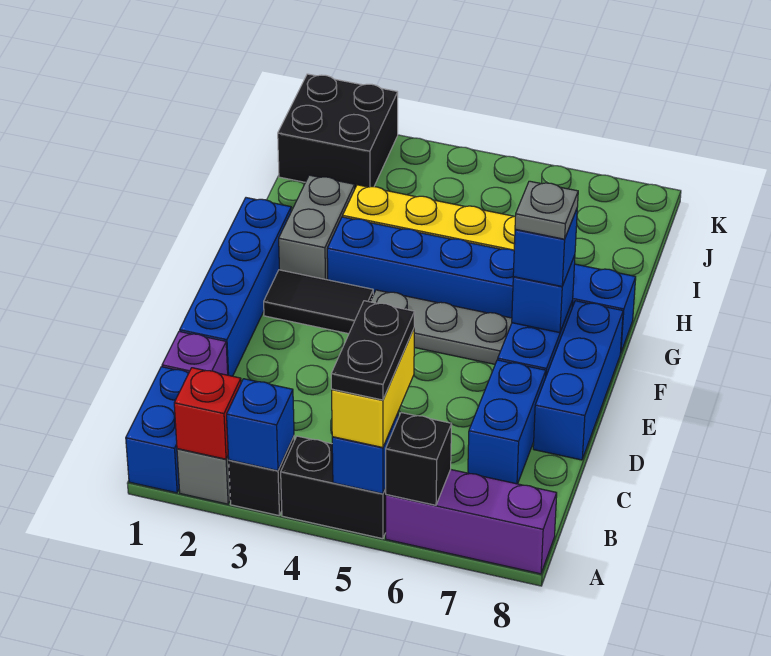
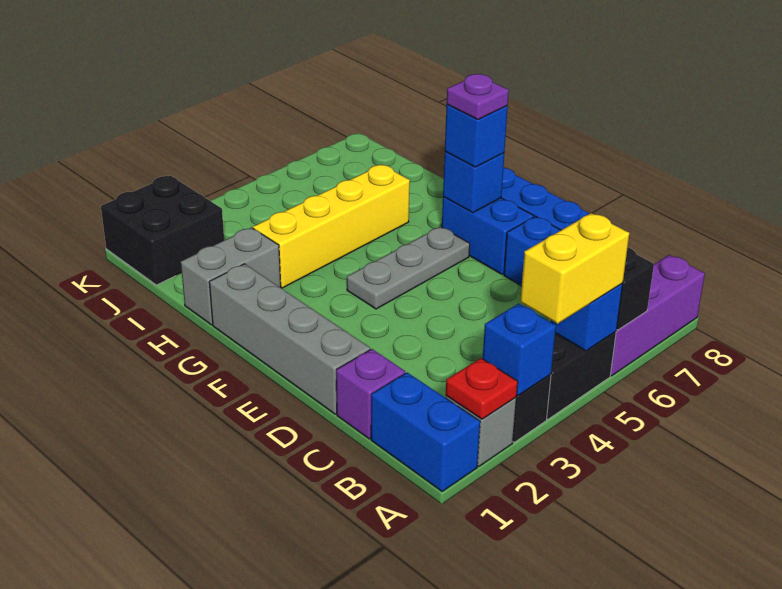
red brick A2 level 2 -> red plate A2 level 2
yellow brick A5:B5 level 3 -> yellow brick A4:A5 level 3
black plate A5:B5 level 4 -> none
blue brick D1:G1 level 1 -> grey brick D1:G1 level 1
black tile F2:F3 level 1 -> none
grey plate F7 level 4 -> purple plate F7 level 4
grey brick G2:H2 level 1 -> grey brick H1:H2 level 1
blue brick G3:G8 level 1 -> none

